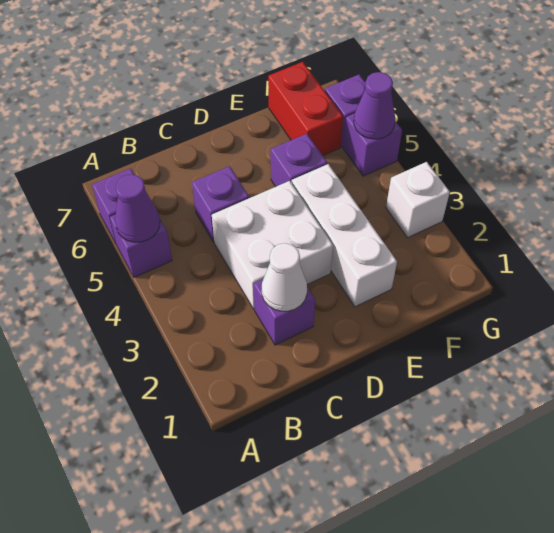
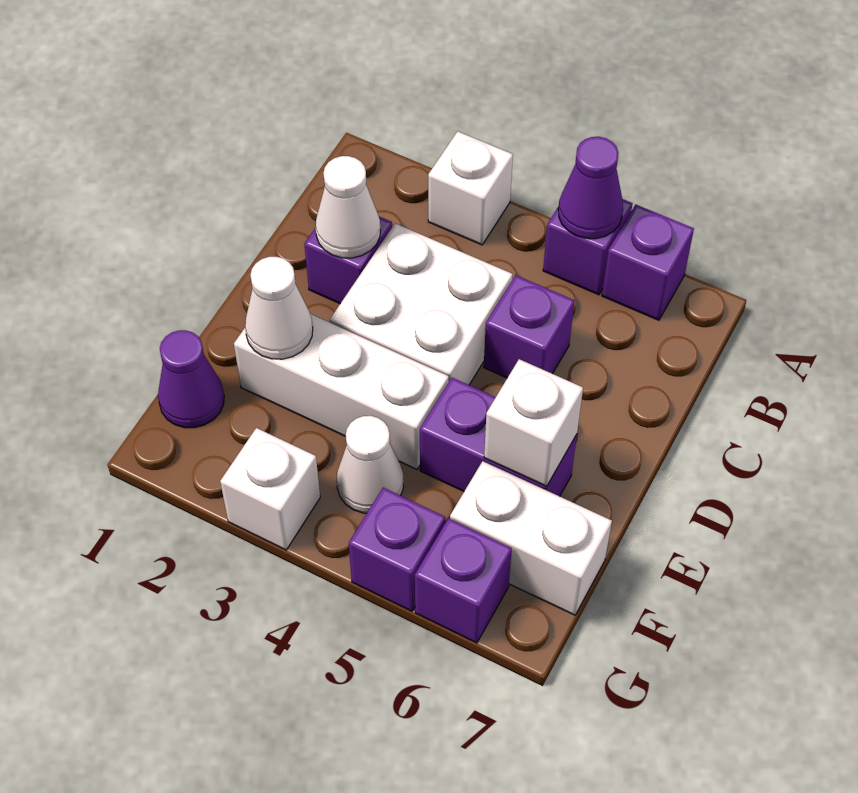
none -> white brick A3 level 1
none -> white cone E2 level 2
purple brick E5 level 1 -> purple brick E5:E6 level 1
none -> white brick E6 level 2
none -> white cone F4 level 1
red brick F6:F7 level 1 -> white brick F6:F7 level 1
purple cone G5 level 2 -> purple cone F1 level 1

